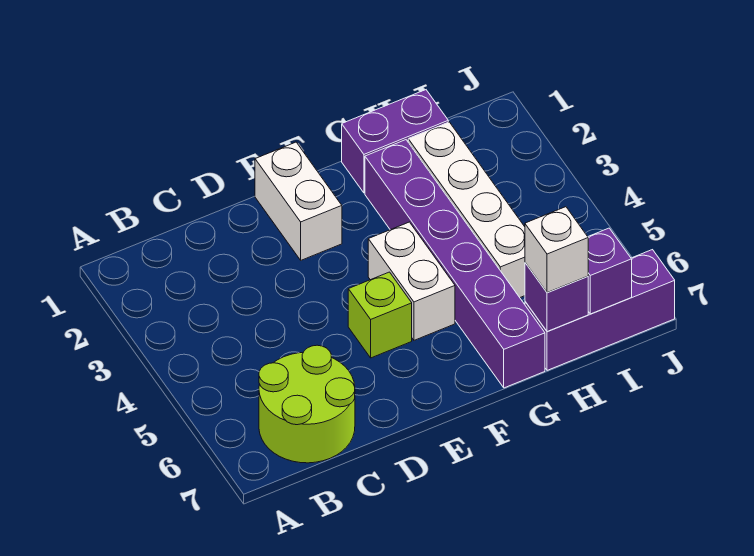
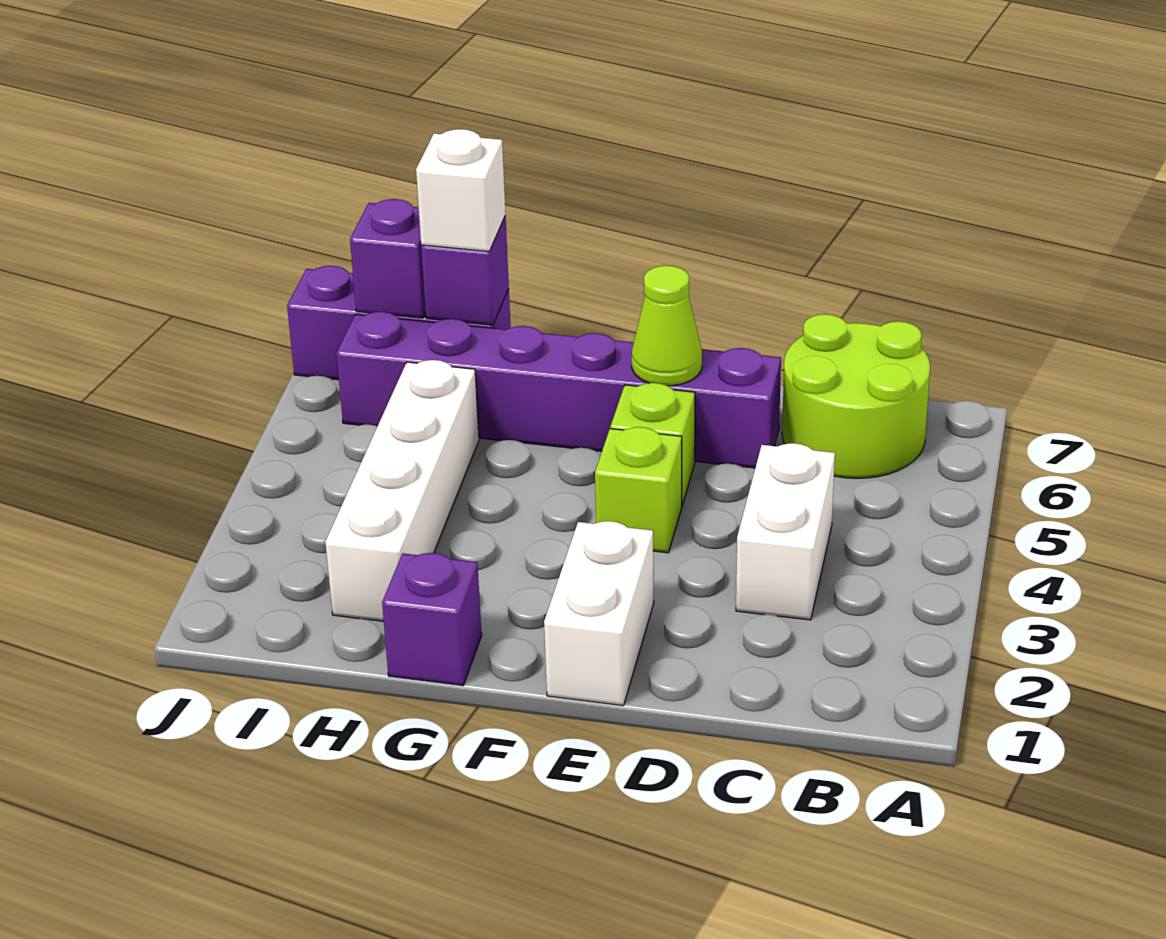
none -> lime brick E4 level 1
none -> lime cone E6 level 2
white brick F4:F5 level 1 -> white brick C3:C4 level 1
purple brick G1:H1 level 1 -> purple brick G1 level 1
purple brick G2:G7 level 1 -> purple brick D6:I6 level 1

